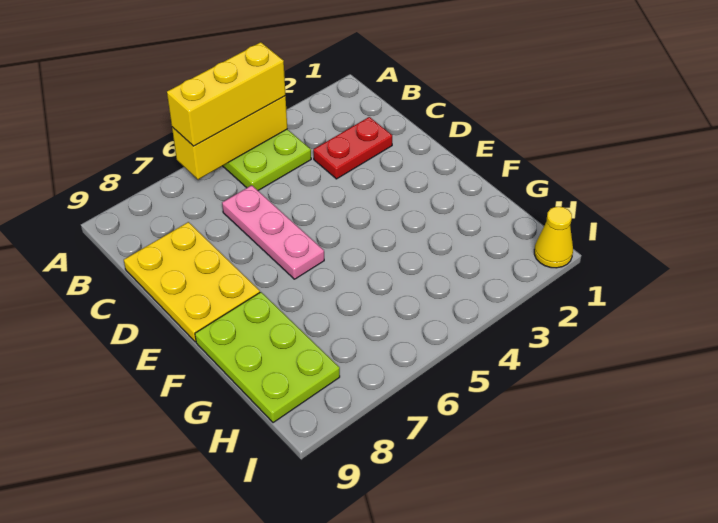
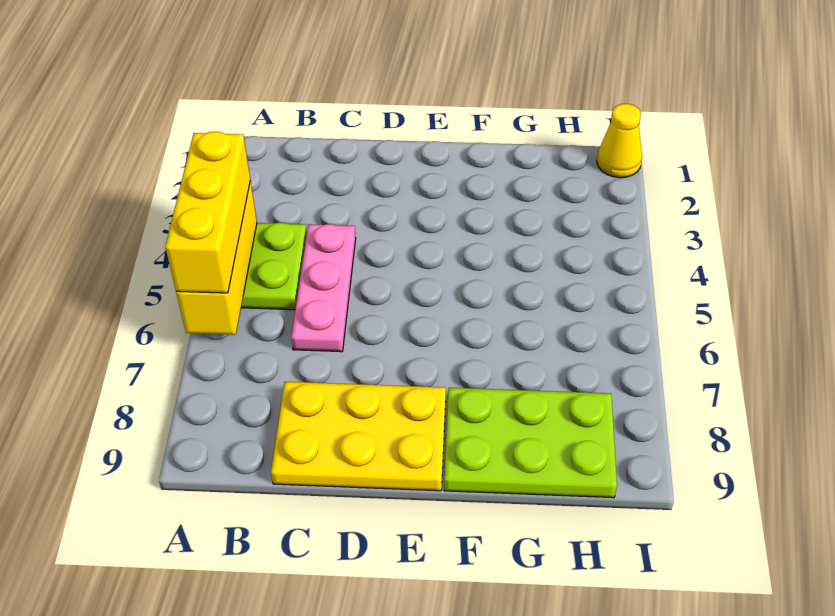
red plate C2:C3 level 1 -> none
pink plate C6:E6 level 1 -> pink plate C4:C6 level 1

